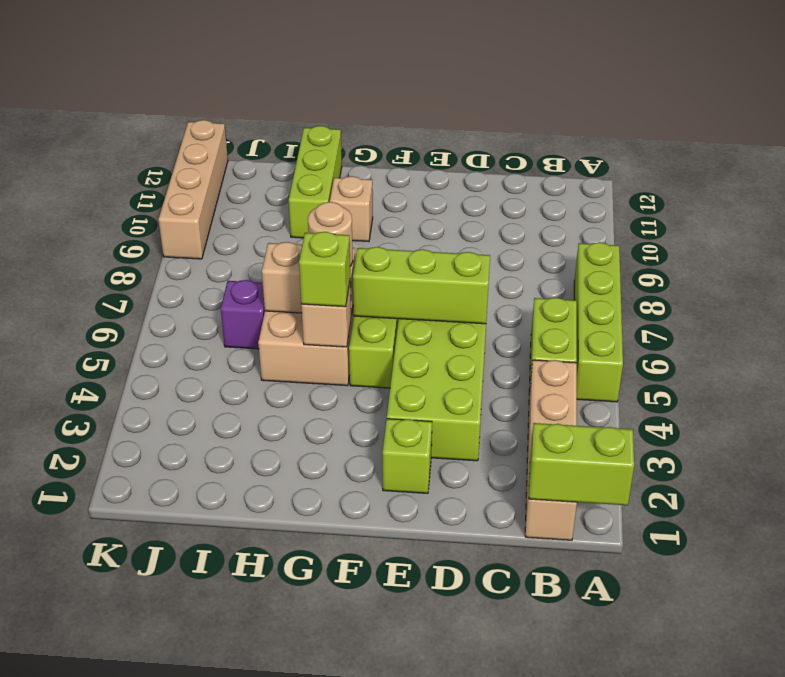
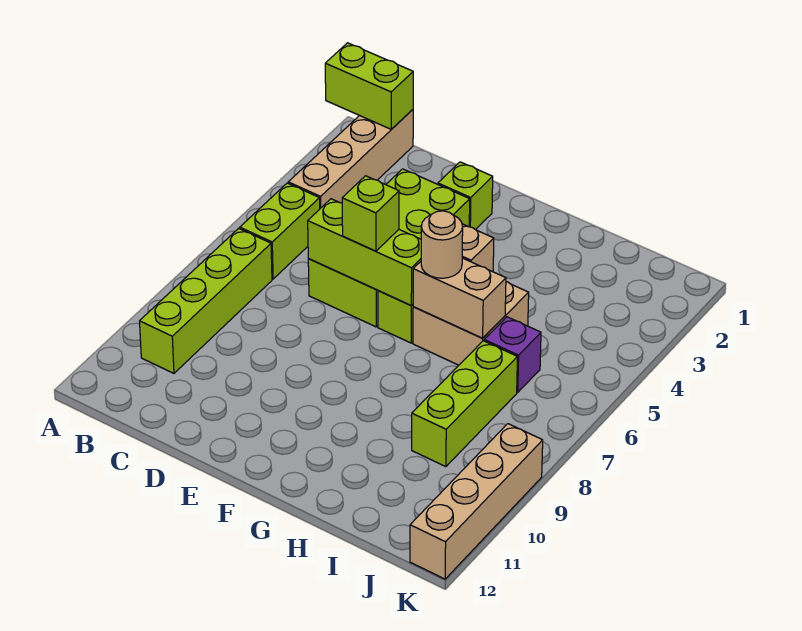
lime brick A5:A8 level 1 -> lime brick B7:B10 level 1
lime brick G5 level 3 -> lime brick E6 level 3
tan brick G10 level 1 -> none
lime brick H10:H12 level 1 -> lime brick I7:I9 level 1

